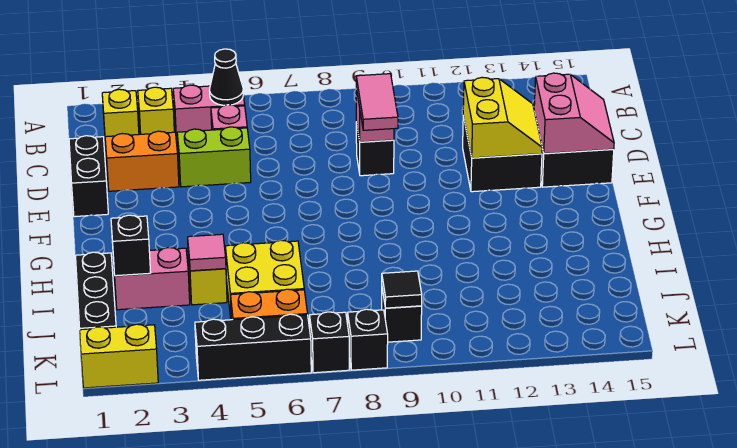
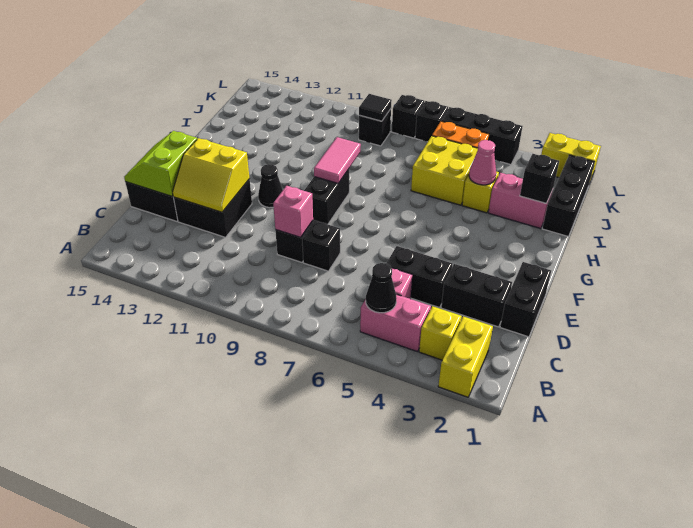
yellow brick B2 level 1 -> yellow brick A2:B2 level 1
orange brick D2:D3 level 1 -> black brick D2:D3 level 1
lime brick D4:D5 level 1 -> black brick D4:D5 level 1
none -> black brick D8 level 1
pink tile D9:E9 level 3 -> pink tile G9:H9 level 2
yellow slope D12:E13 level 2 top 12 -> yellow slope D12:E13 level 2 top E
pink slope D14:E15 level 2 top 14 -> lime slope D14:E15 level 2 top 14
none -> black brick F9:G9 level 1
none -> black cone F11 level 1
pink tile I4 level 2 -> pink cone I4 level 2

